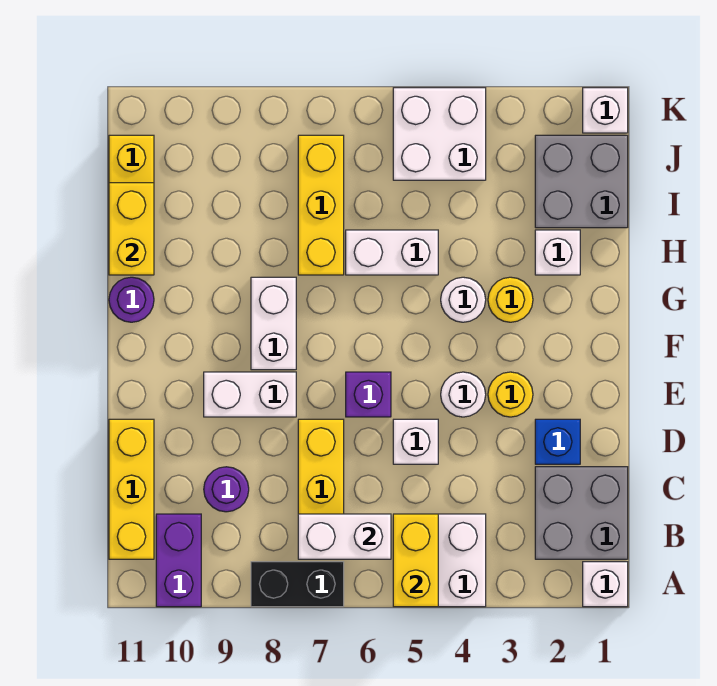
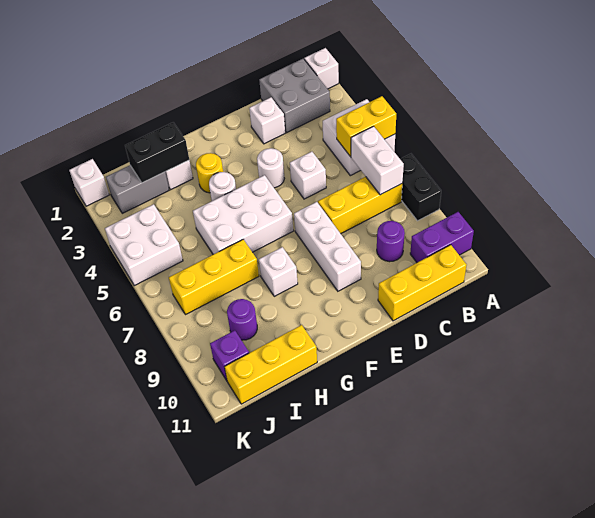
blue brick D2 level 1 -> white brick D2 level 1
yellow round brick E3 level 1 -> none
purple brick E6 level 1 -> purple brick J10 level 1
white brick E8:E9 level 1 -> white brick E7:E9 level 1
white brick F8:G8 level 1 -> white brick G8 level 1
purple round brick G11 level 1 -> purple round brick I9 level 1
none -> black brick H2:I2 level 2
white brick H5:H6 level 1 -> white brick F5:H6 level 1
yellow brick H11:I11 level 2 -> none
grey brick I1:J2 level 1 -> grey brick I2:J2 level 1

